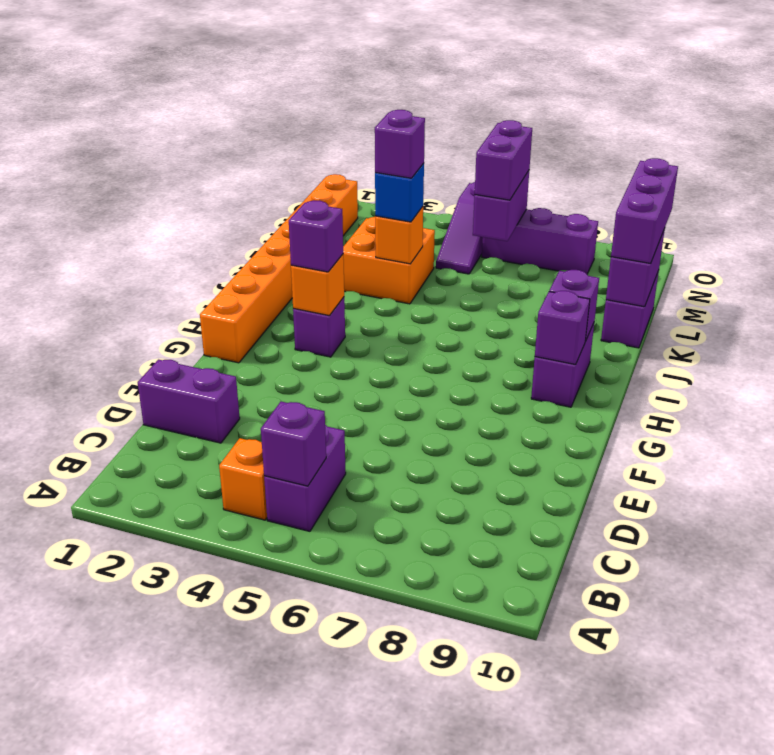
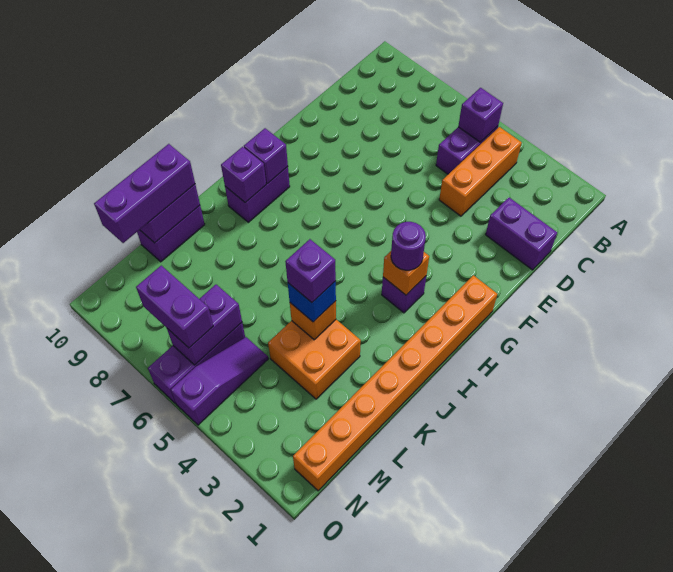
orange brick B4 level 1 -> orange brick B4:D4 level 1
purple brick H3 level 3 -> purple round brick H3 level 3
purple brick M6:N6 level 3 -> purple brick N6:N7 level 3
purple brick N6:N8 level 1 -> purple brick M6:O6 level 1

